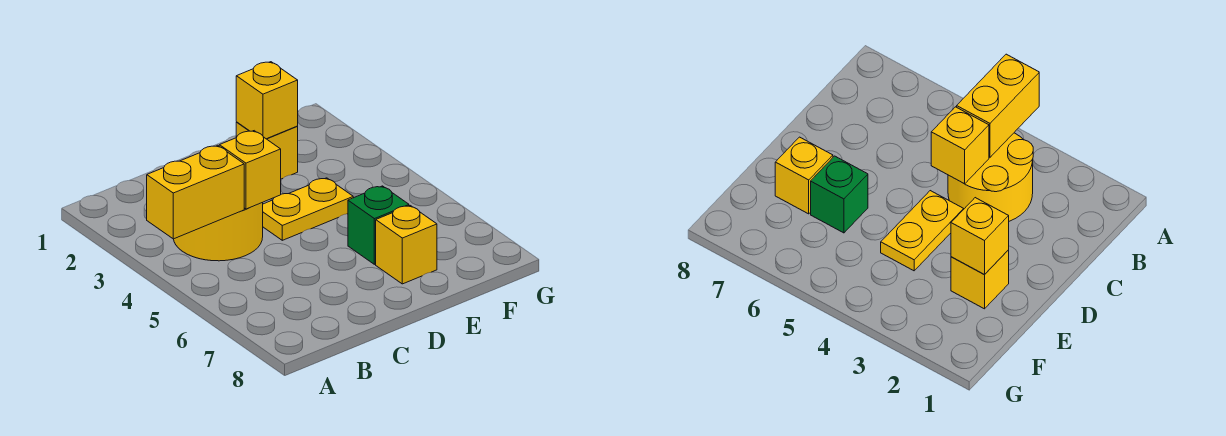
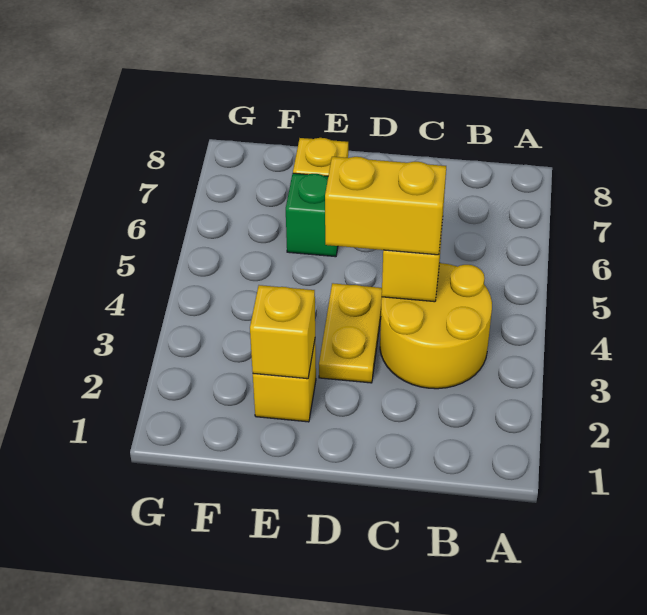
yellow brick A4:B4 level 2 -> yellow brick C4:D4 level 3
yellow plate D4:E4 level 1 -> yellow plate D3:D4 level 1

